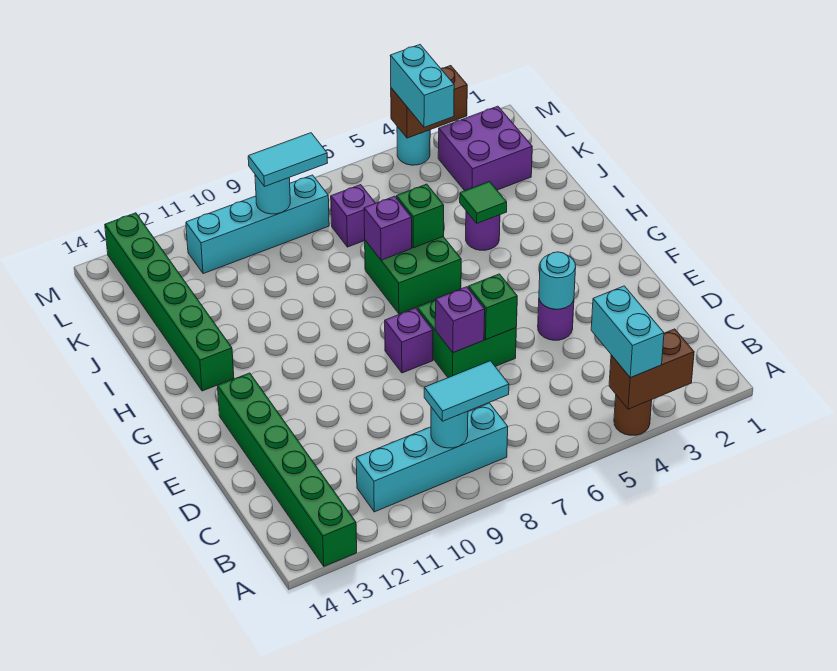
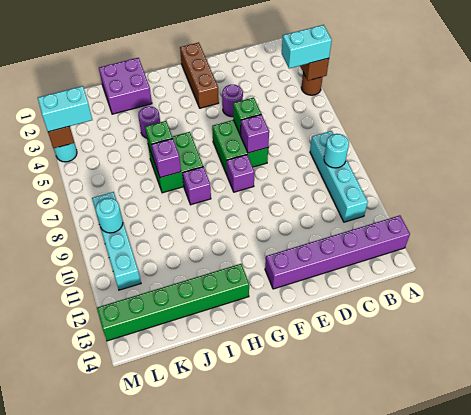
green brick A13:F13 level 1 -> purple brick A13:F13 level 1
cyan tile B8:B9 level 3 -> none
cyan round brick E4 level 2 -> none
none -> brown brick F1:F3 level 1
green tile I4 level 2 -> none
purple brick K2:L3 level 1 -> purple brick I1:J2 level 1
purple brick K7 level 1 -> purple brick H8 level 1
cyan tile L8:L9 level 3 -> none

